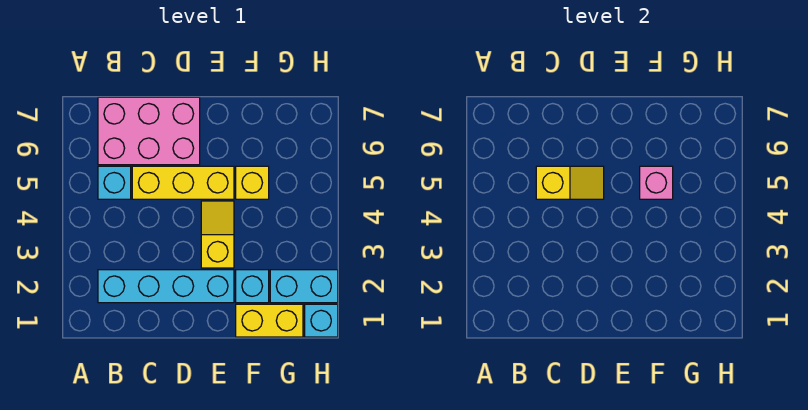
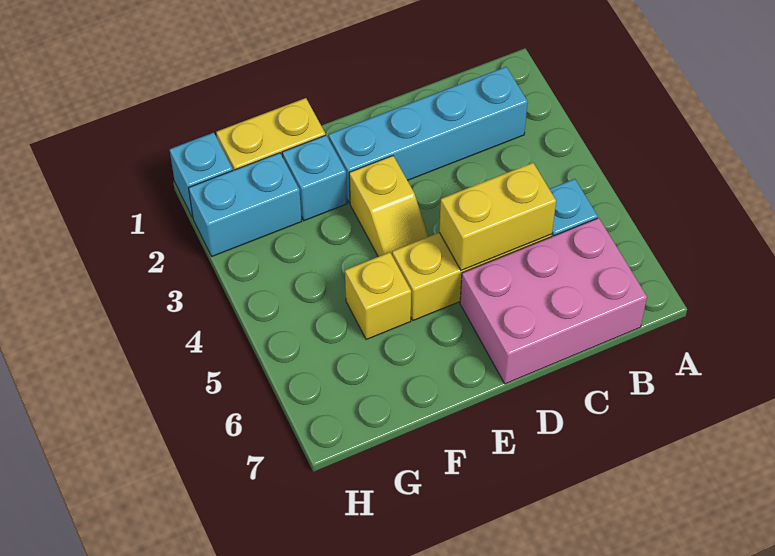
yellow slope C5:D5 level 2 top C -> yellow brick C5:D5 level 2
pink brick F5 level 2 -> none

